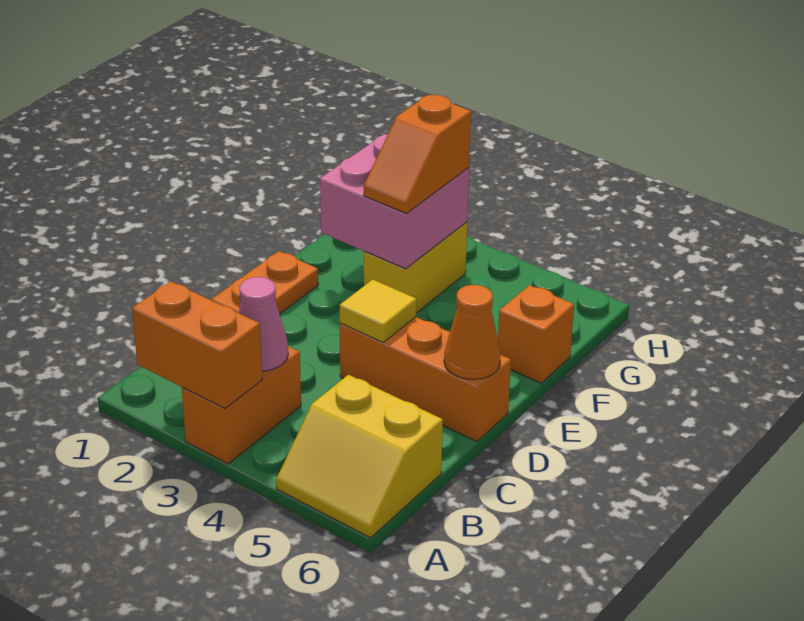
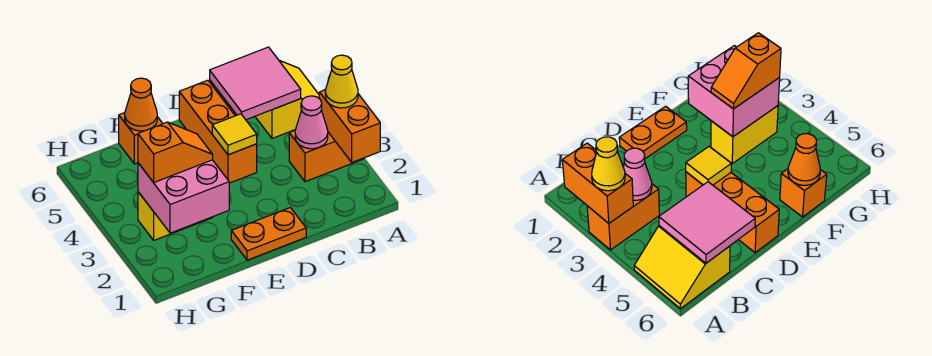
none -> yellow cone A3 level 3
none -> pink tile B5:C6 level 2
orange cone D6 level 2 -> orange cone F6 level 2

